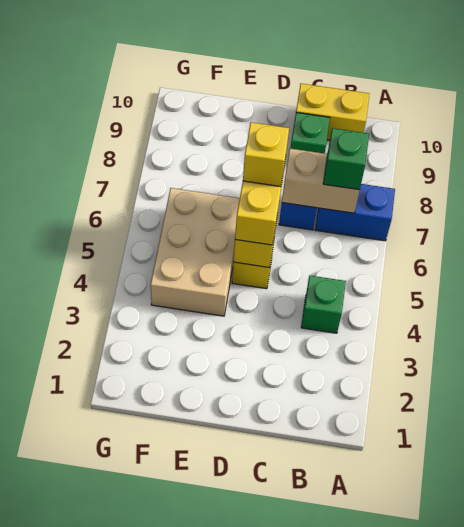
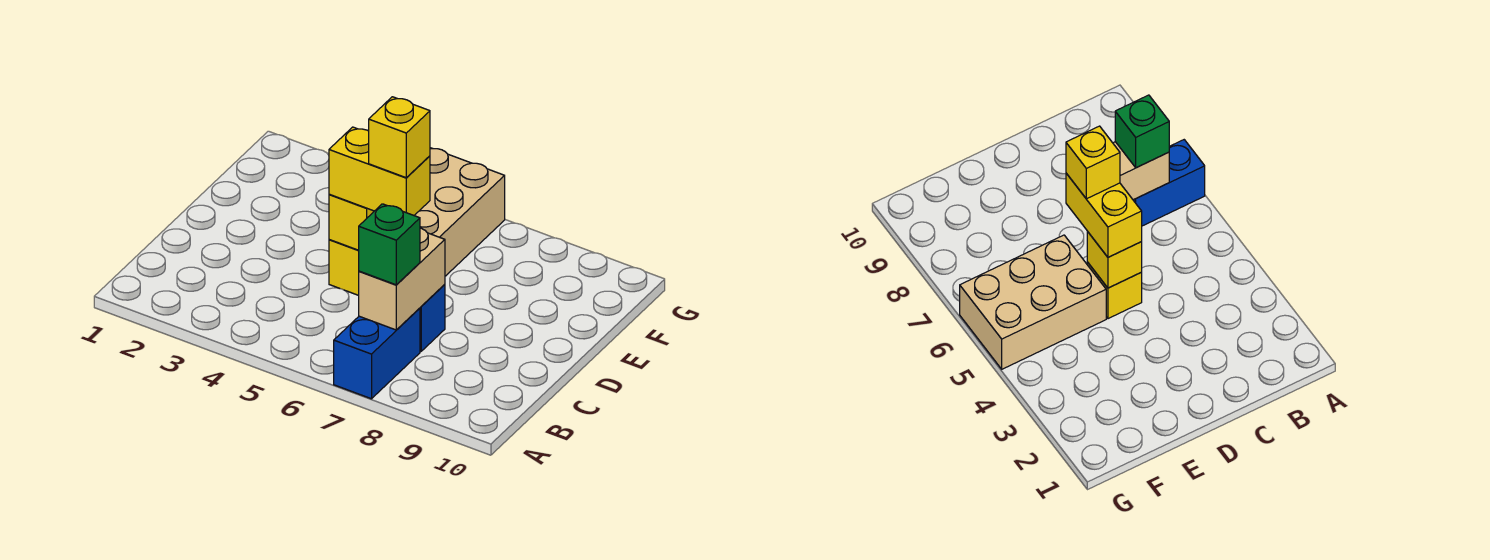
green brick B4 level 1 -> none
yellow brick B10:C10 level 1 -> none
green brick C9 level 1 -> none
tan brick E4:F6 level 1 -> tan brick E5:G6 level 1

